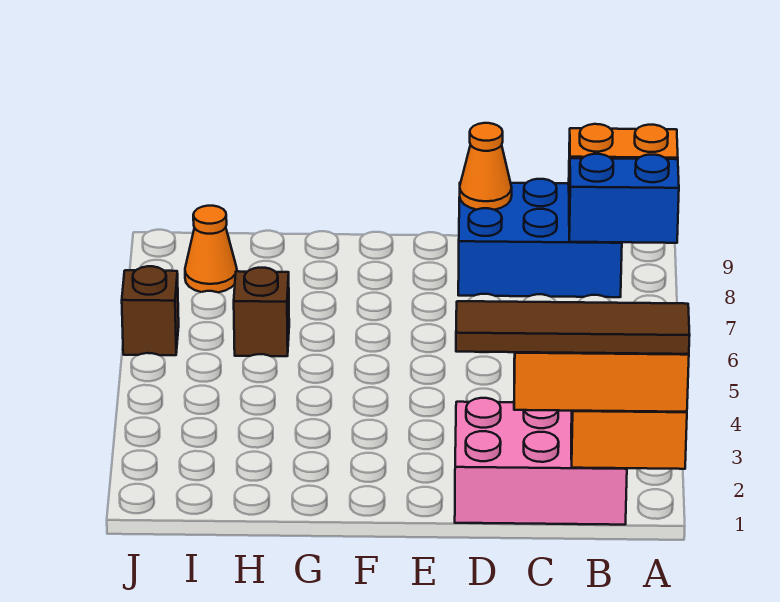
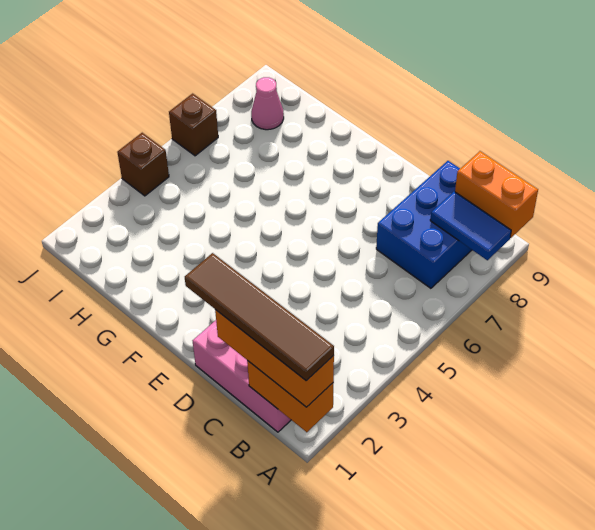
blue brick A8:B8 level 2 -> blue tile A8:B8 level 2
blue brick B8:D9 level 1 -> blue brick B7:C9 level 1
orange cone D9 level 2 -> none
brown brick H6 level 1 -> brown brick J4 level 1
orange cone I8 level 1 -> pink cone I8 level 1

